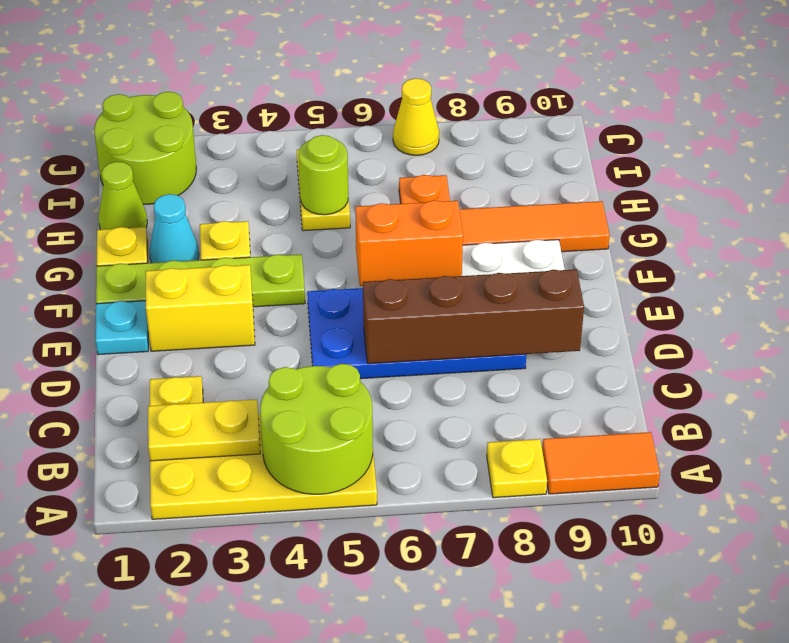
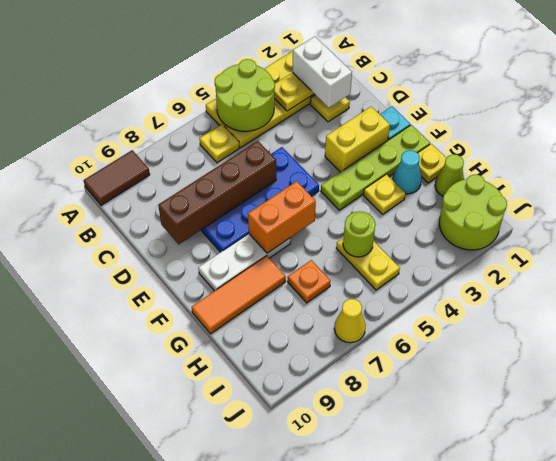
yellow plate A8 level 1 -> yellow plate B6 level 1
orange tile A9:A10 level 1 -> brown tile A9:A10 level 1
none -> white brick B2:C2 level 3

